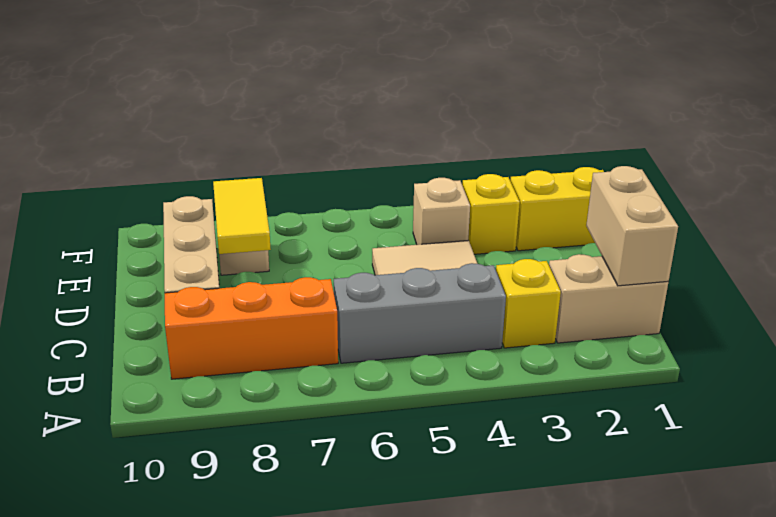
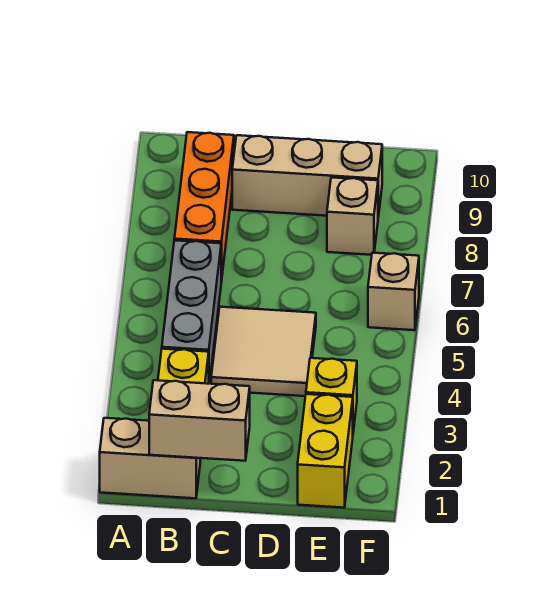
tan brick B1:B2 level 1 -> tan brick A1:B1 level 1
yellow tile D8:E8 level 2 -> none
tan brick E4 level 1 -> tan brick F6 level 1

